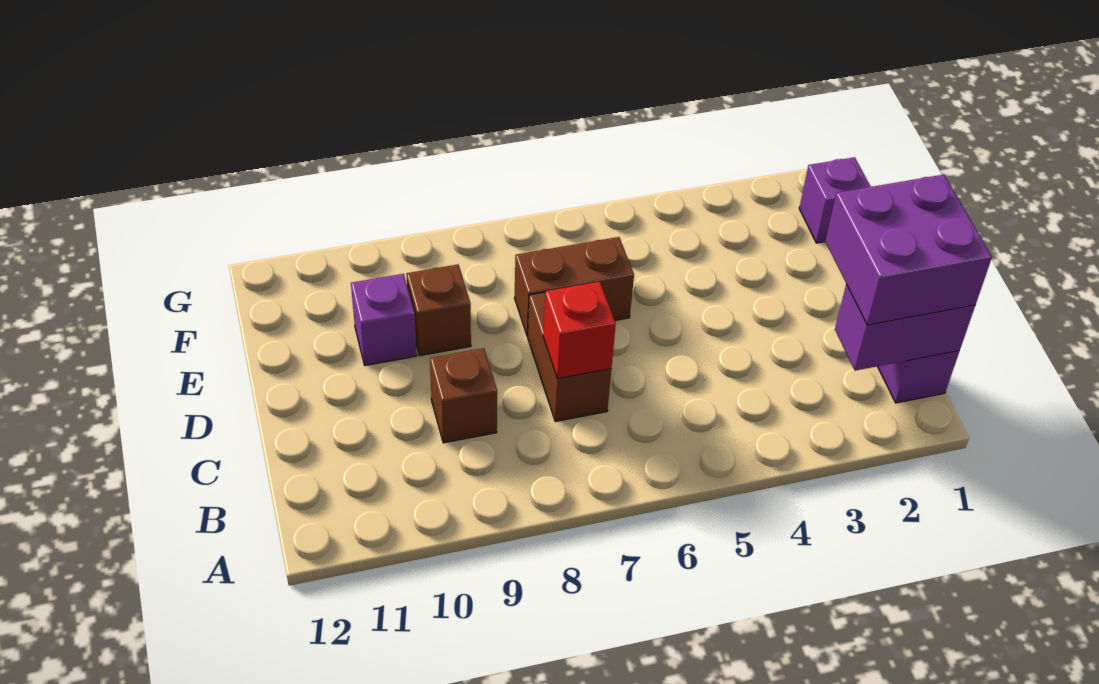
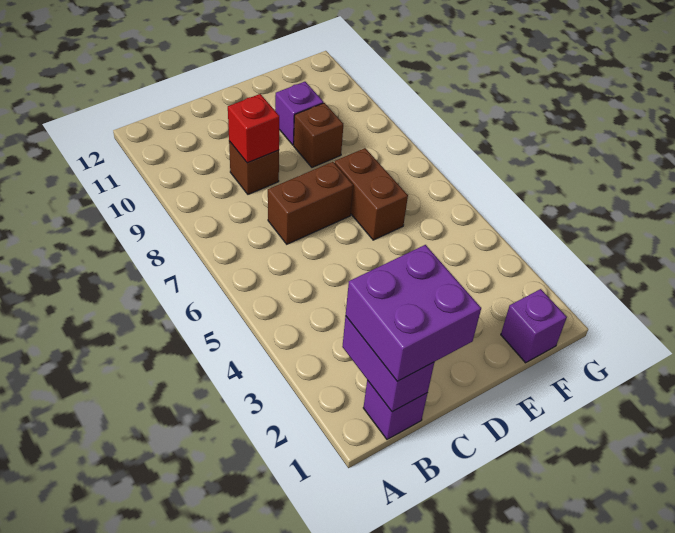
red brick C7 level 2 -> red brick C9 level 2

